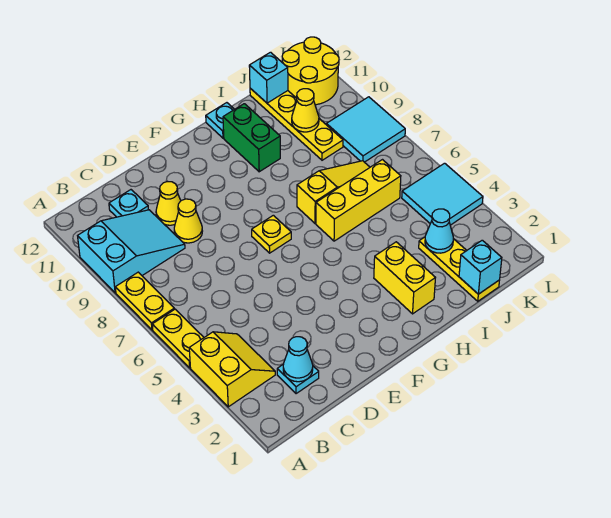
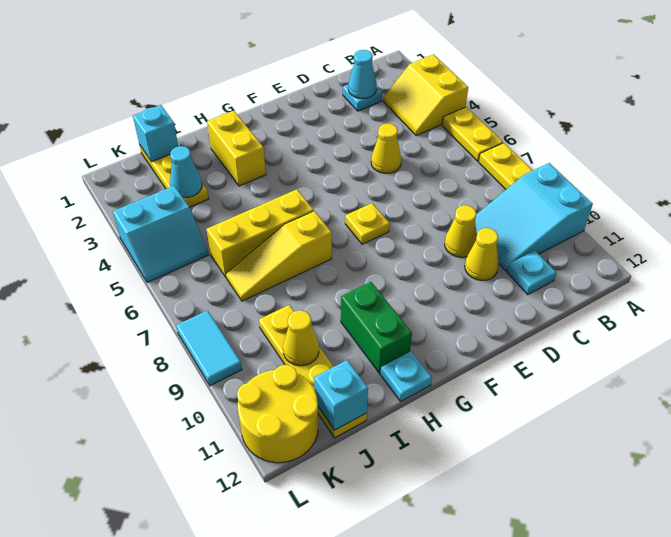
none -> yellow cone D5 level 1
cyan tile K4:L5 level 1 -> cyan slope K4:L5 level 1 top 4
cyan tile K8:L9 level 1 -> cyan tile L8:L9 level 1

